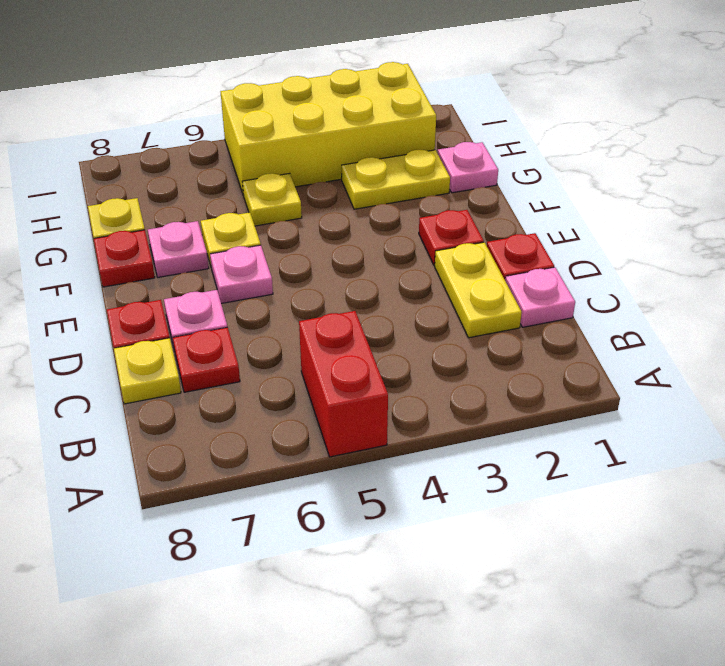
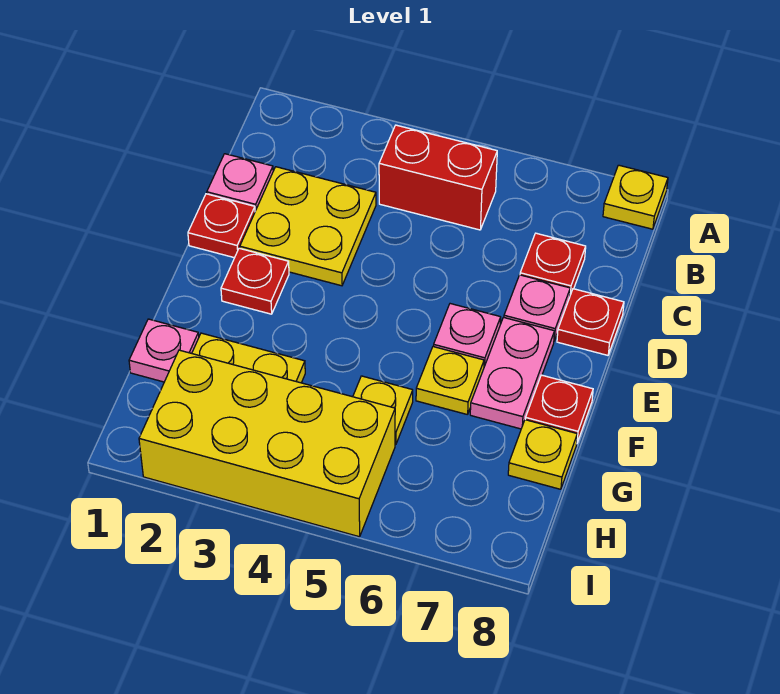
red brick A5:B5 level 1 -> red brick B4:B5 level 1
yellow plate C2:D2 level 1 -> yellow plate C2:D3 level 1
yellow plate C8 level 1 -> yellow plate A8 level 1
pink plate F7 level 1 -> pink plate E7:F7 level 1

